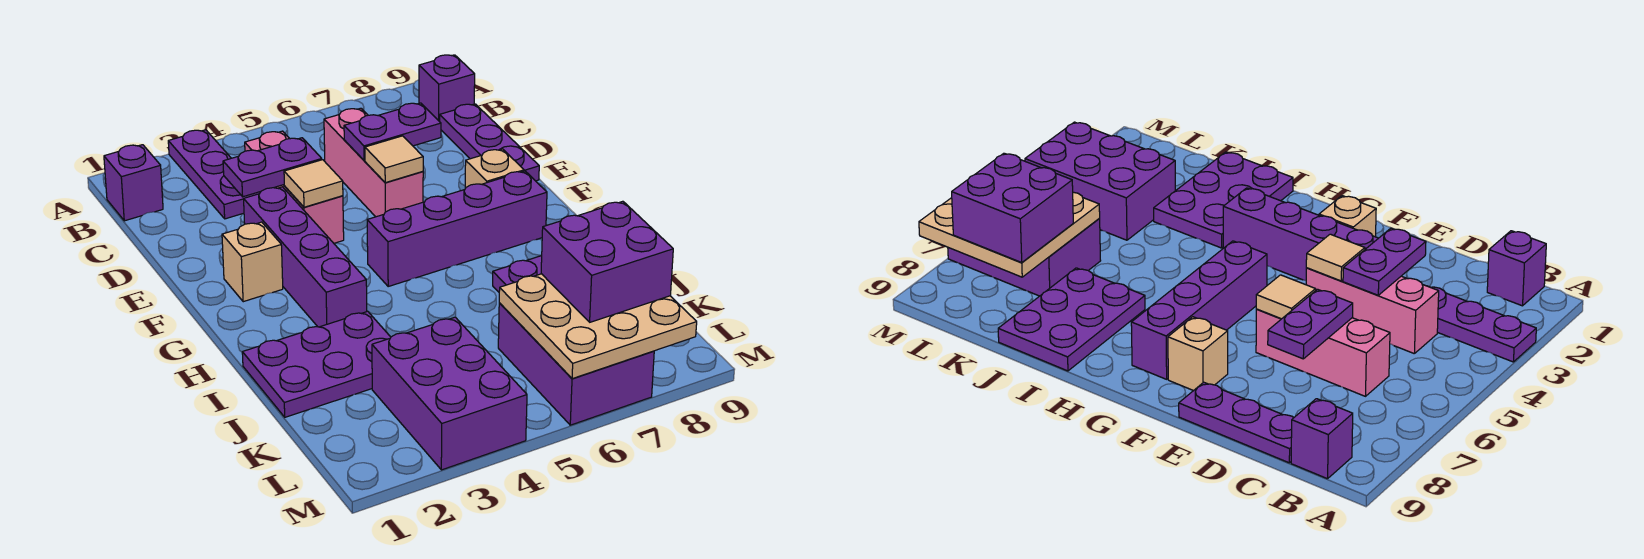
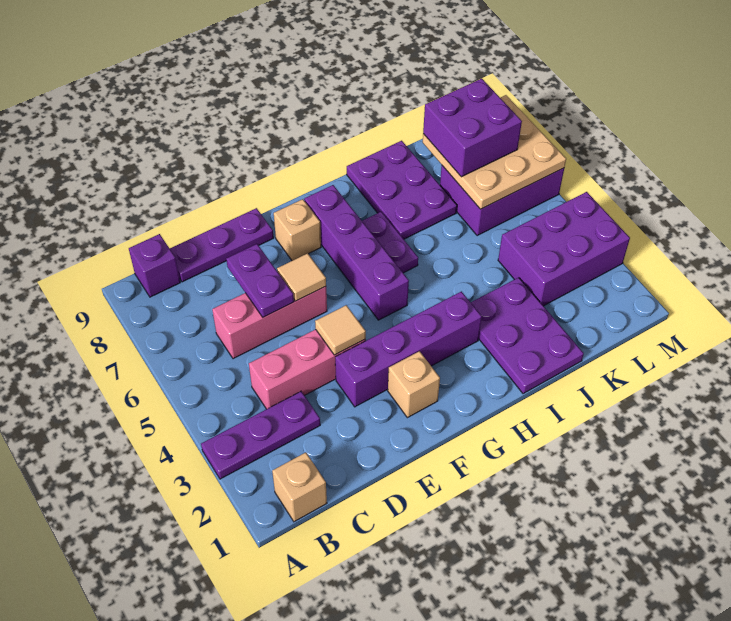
purple brick B1 level 1 -> tan brick B1 level 1
purple plate D3:D4 level 2 -> purple plate H6:H7 level 1

